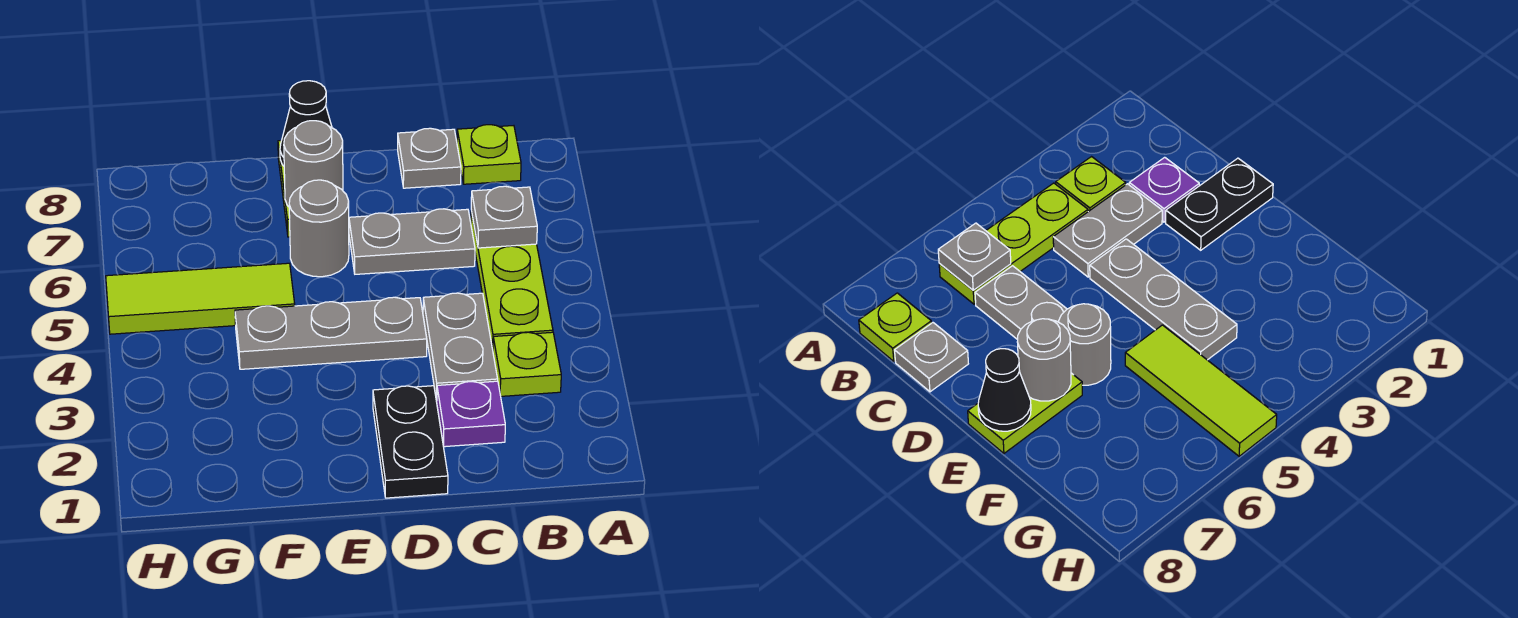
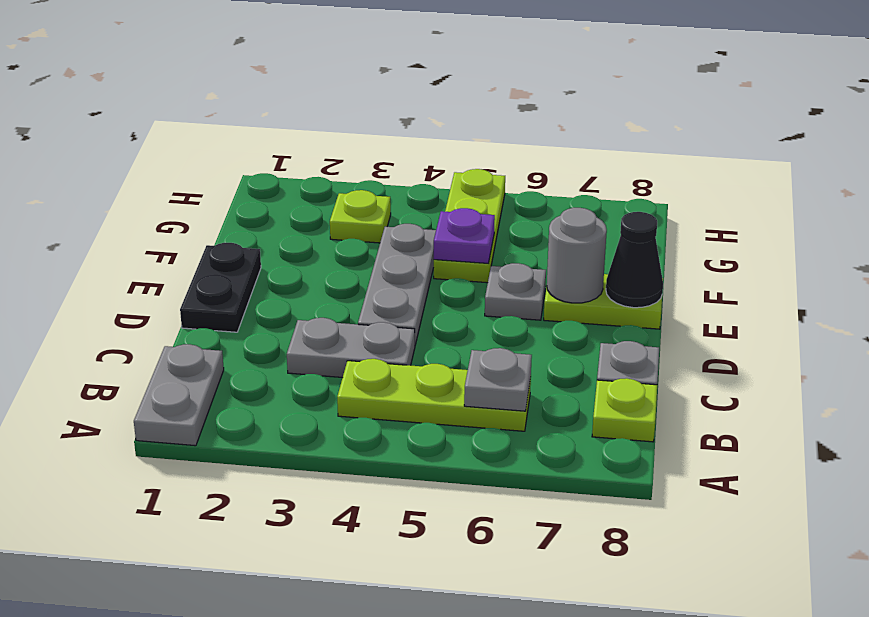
lime plate B3 level 1 -> lime plate G3 level 1
purple plate C2 level 1 -> purple plate F5 level 2
grey plate C6:D6 level 1 -> grey plate A1:B1 level 1
black plate D1:D2 level 1 -> black plate D1:E1 level 1
grey round brick E6 level 1 -> grey plate E6 level 1
lime tile F5:H5 level 1 -> lime plate F5:H5 level 1

